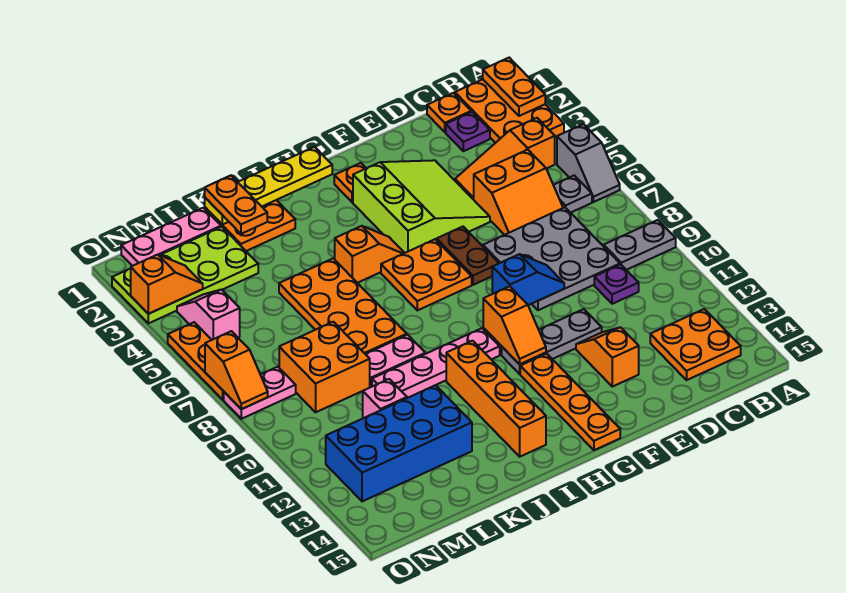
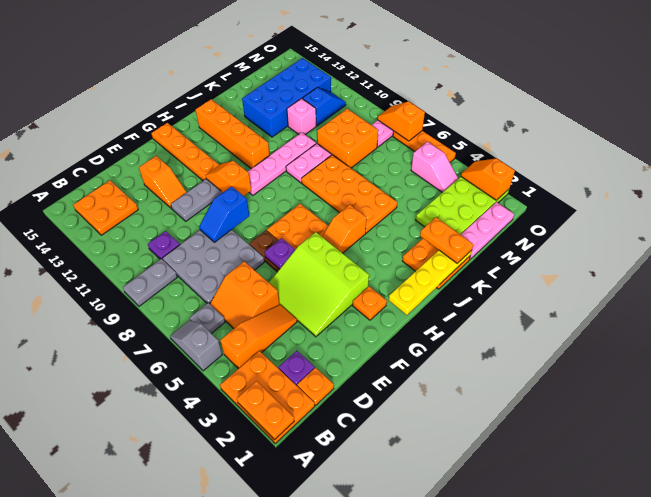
orange slope C5:D6 level 1 top 5 -> orange slope C5:D6 level 1 top D
none -> purple plate F6 level 2
none -> blue slope M11:N11 level 1 top M
orange slope N3:O3 level 2 top O -> orange slope O2:O3 level 2 top 2

